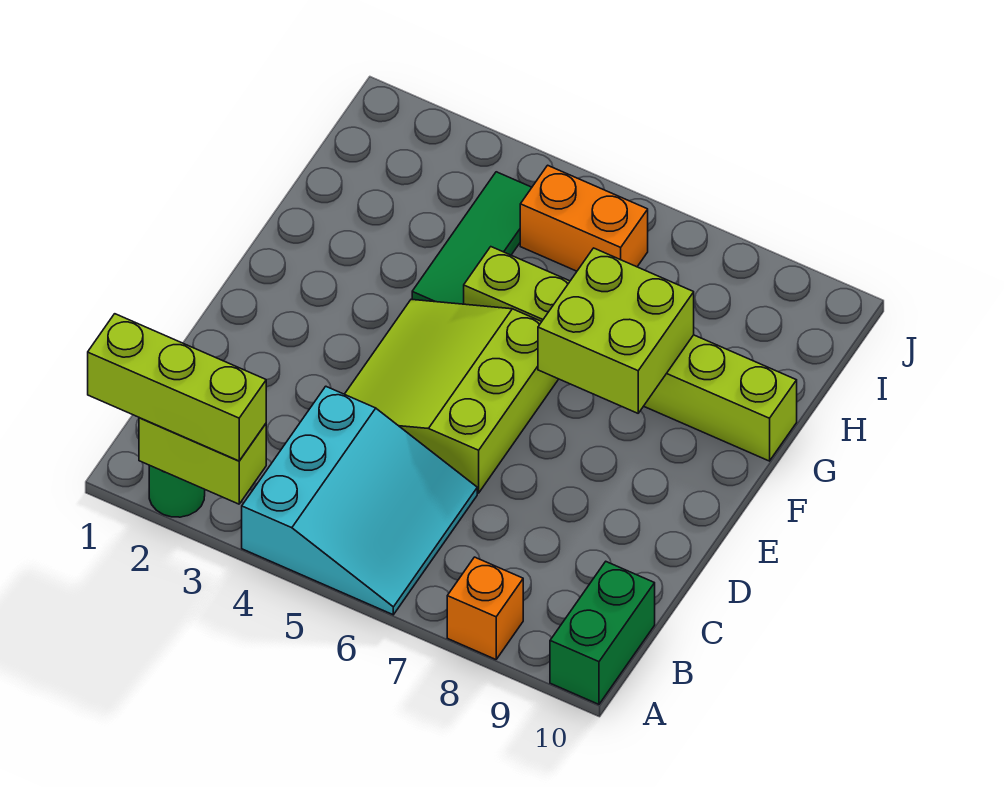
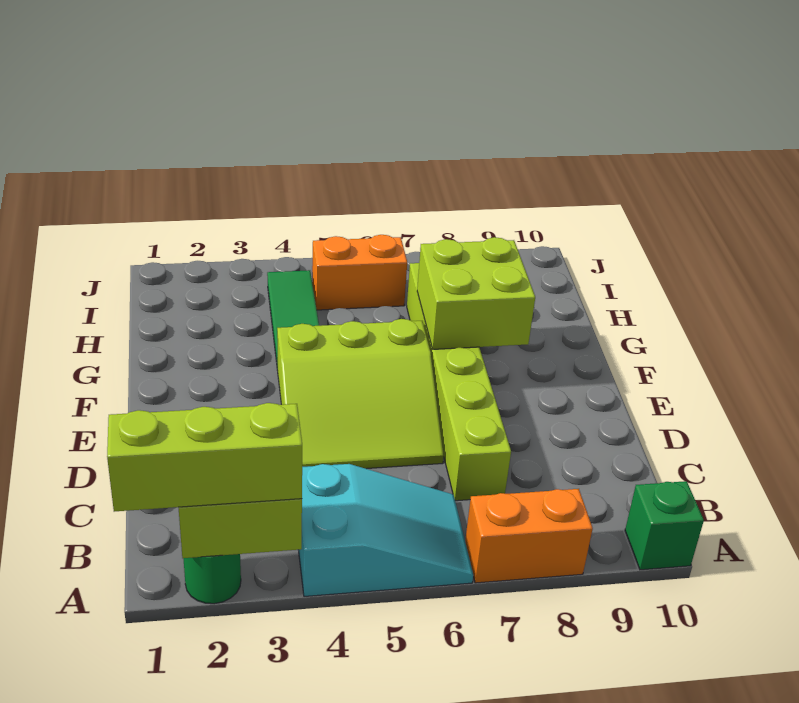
cyan slope A4:C6 level 1 top 4 -> cyan slope A4:B6 level 1 top 4
orange brick A8 level 1 -> orange brick A7:A8 level 1
green brick A10:B10 level 1 -> green brick A10 level 1
lime slope D4:F6 level 1 top 6 -> lime slope D4:F6 level 1 top F
lime brick G5:G10 level 1 -> lime brick C7:H7 level 1

